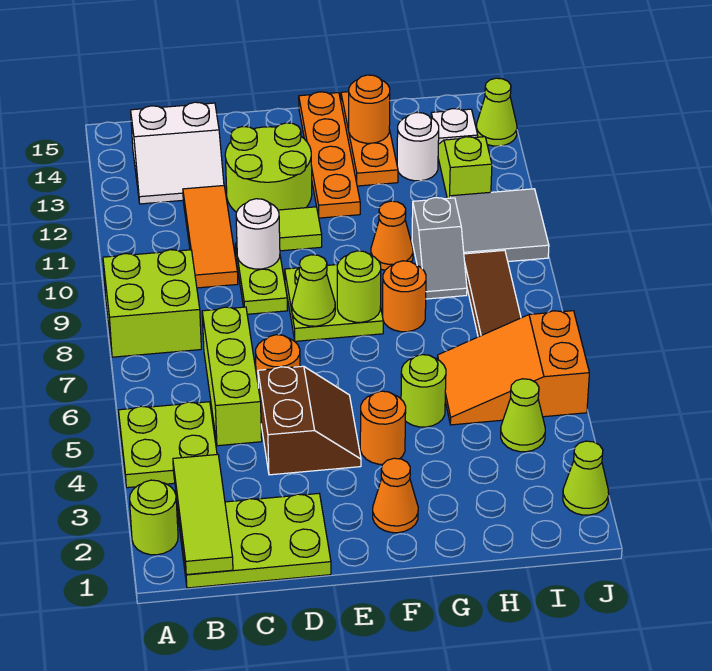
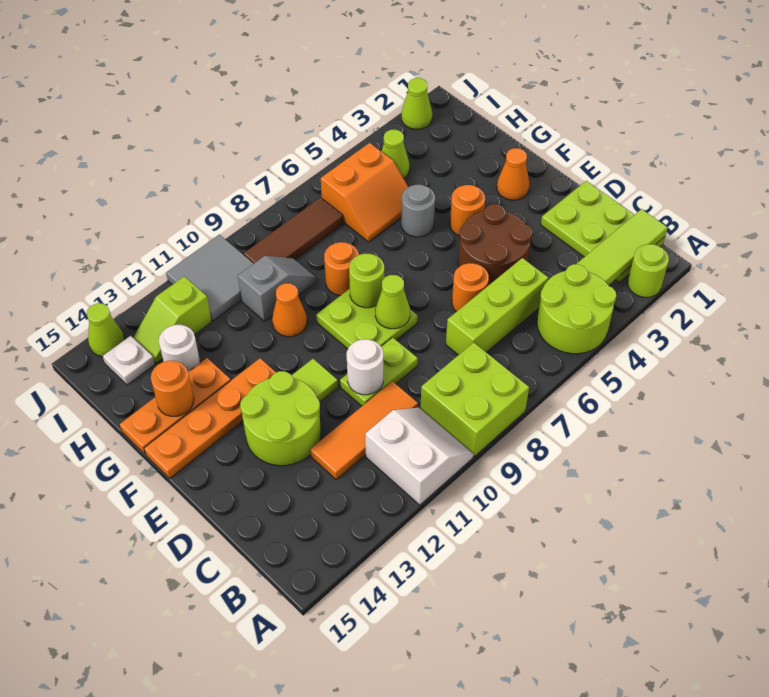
lime plate A4:B5 level 1 -> lime round brick A4:B5 level 1
white slope B13:C14 level 1 top 14 -> white slope A10:B11 level 1 top 11
brown slope D4:E5 level 1 top D -> brown round brick D4:E5 level 1
lime round brick G5 level 1 -> grey round brick G5 level 1
orange slope H5:J6 level 1 top J -> orange slope H5:I6 level 1 top I

